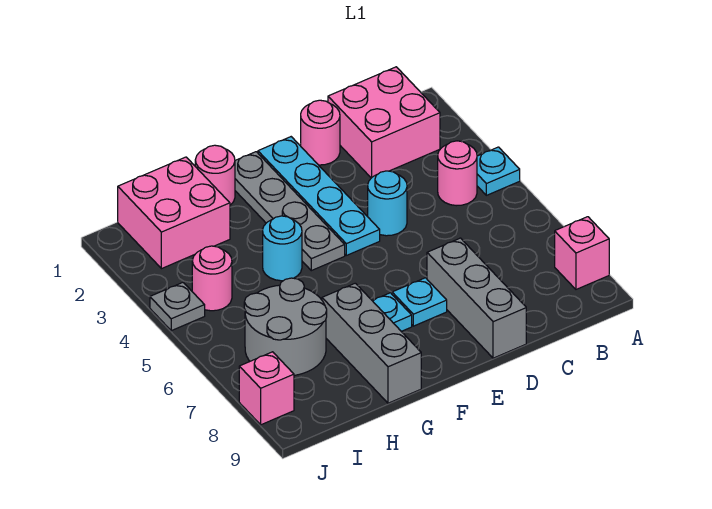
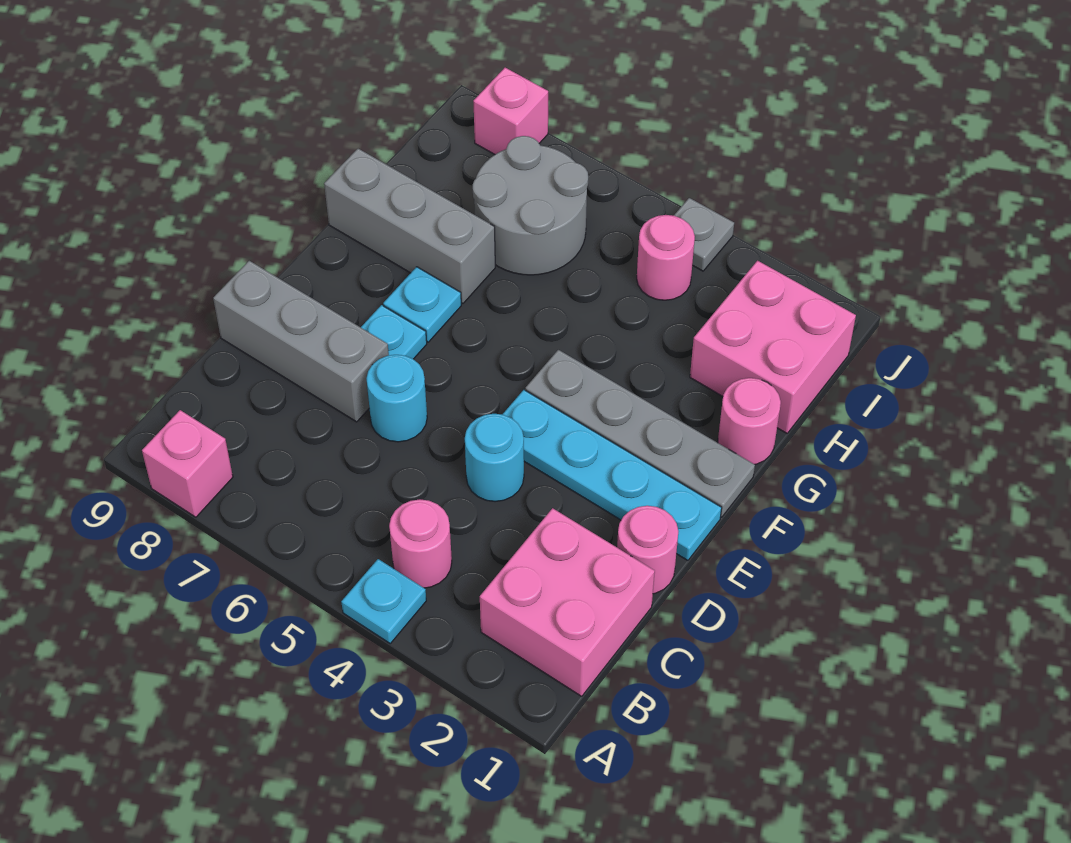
cyan round brick G4 level 1 -> cyan round brick D6 level 1

